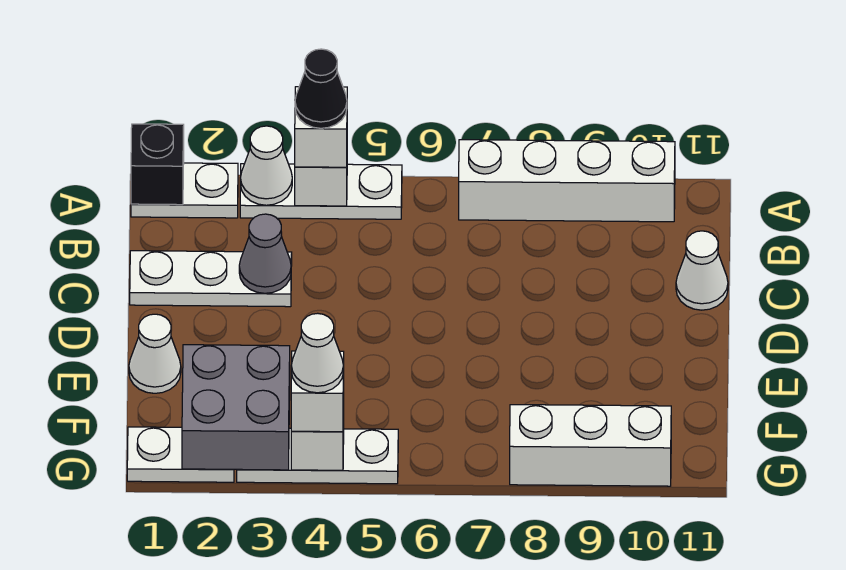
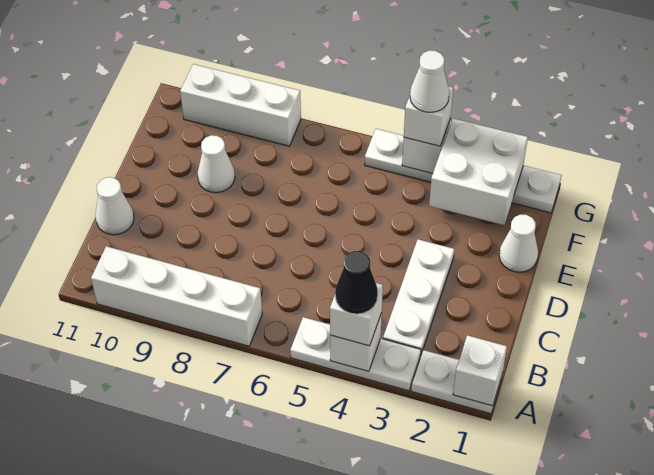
black brick A1 level 2 -> white brick A1 level 2
white cone A3 level 2 -> white cone E9 level 1
white plate C1:C3 level 1 -> white plate B3:D3 level 1
grey cone C3 level 2 -> none
grey brick F2:G3 level 2 -> white brick F2:G3 level 2

